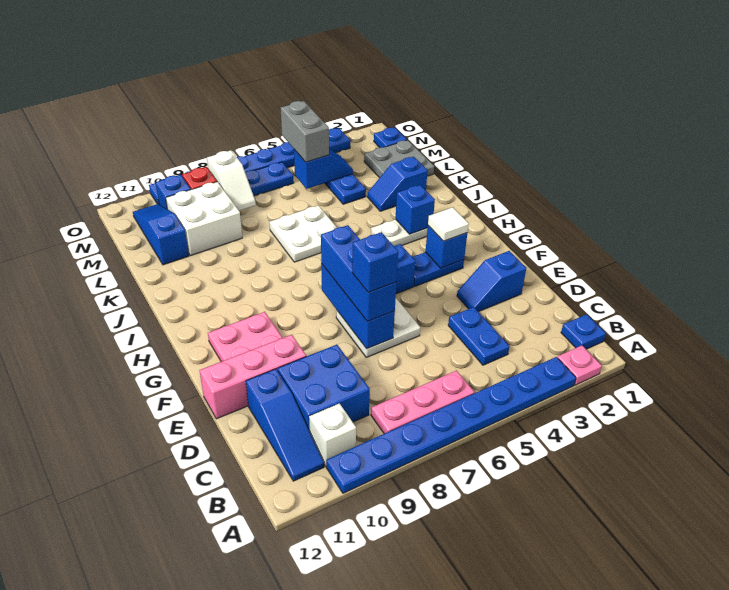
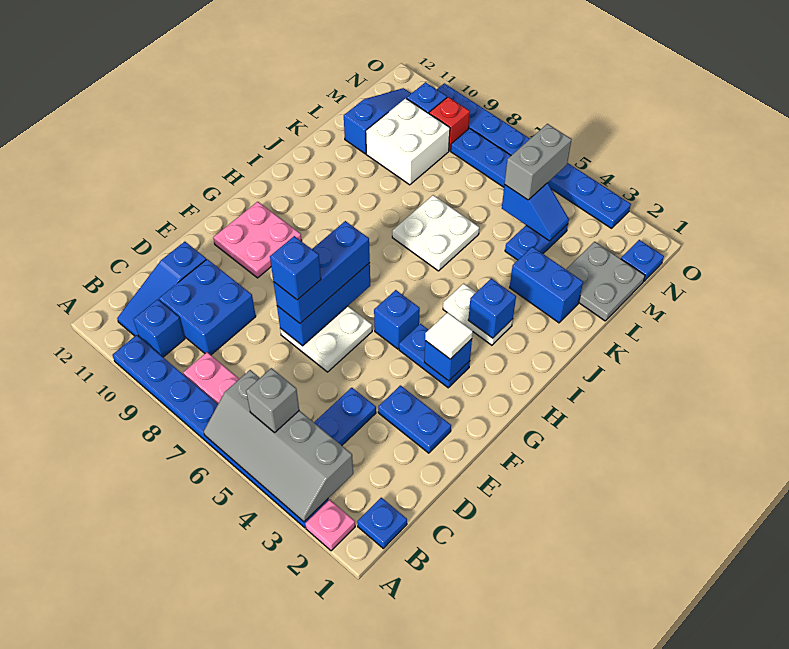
none -> grey slope A3:B6 level 2 top B
none -> grey brick B5 level 3
white brick B10 level 1 -> blue brick B10 level 1
blue slope E2:E3 level 1 top 2 -> blue plate E2:E3 level 1
pink brick E10:E12 level 1 -> none
blue slope K2:K3 level 1 top 2 -> blue brick K2:K3 level 1
white slope M8:N8 level 2 top N -> none

